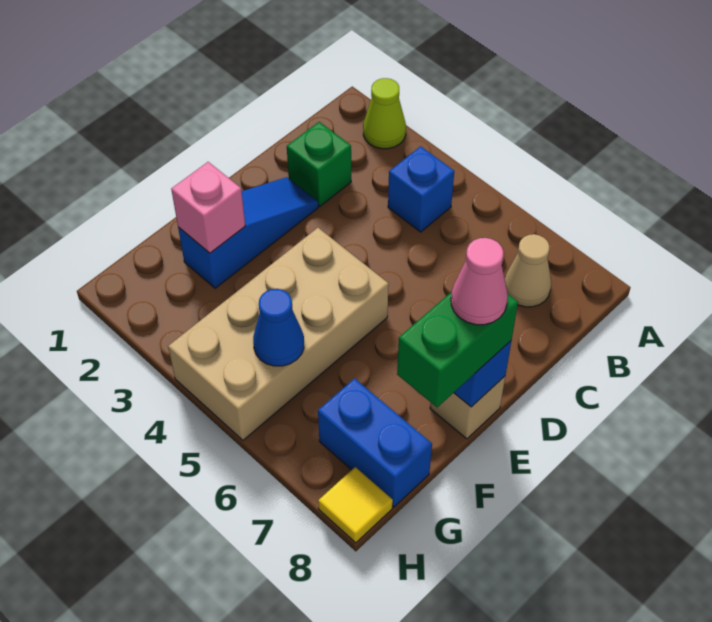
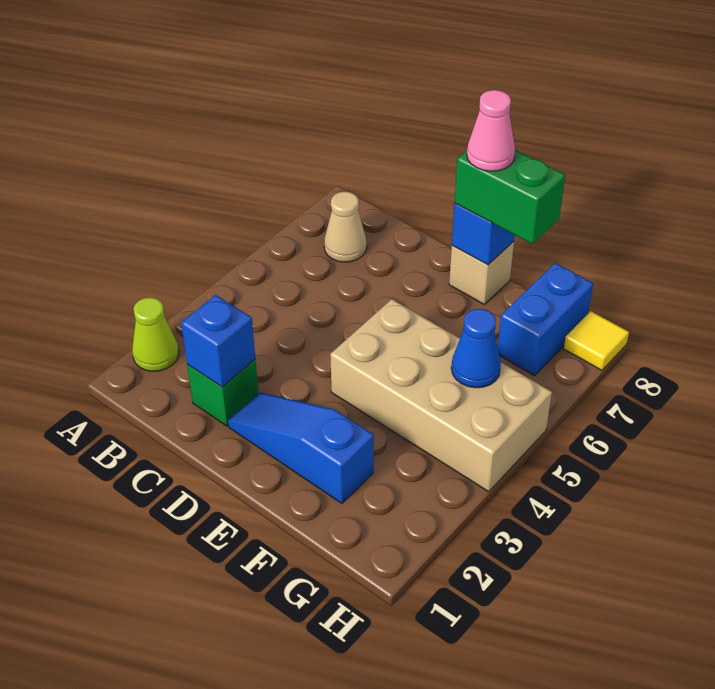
blue brick B4 level 1 -> blue brick C2 level 2
pink brick F2 level 2 -> none

